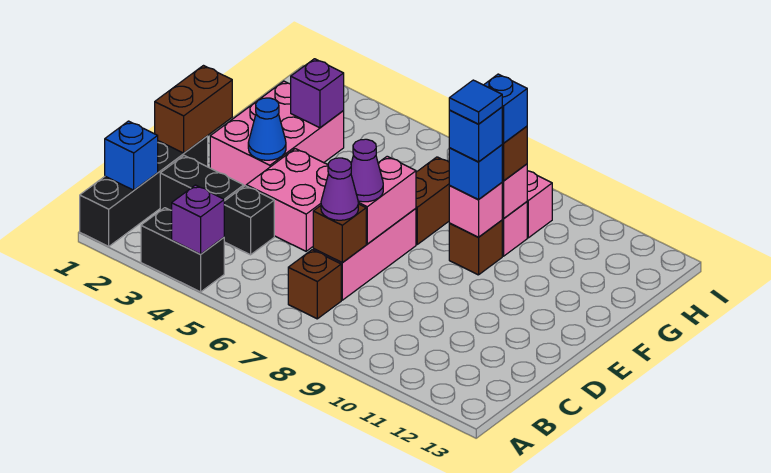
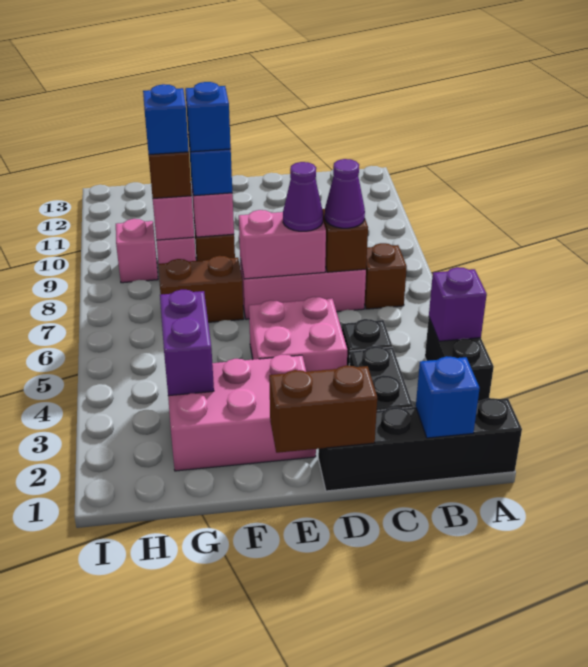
blue cone E3 level 2 -> none
blue tile F9 level 5 -> none
purple brick G3 level 2 -> purple brick G3:G4 level 2

